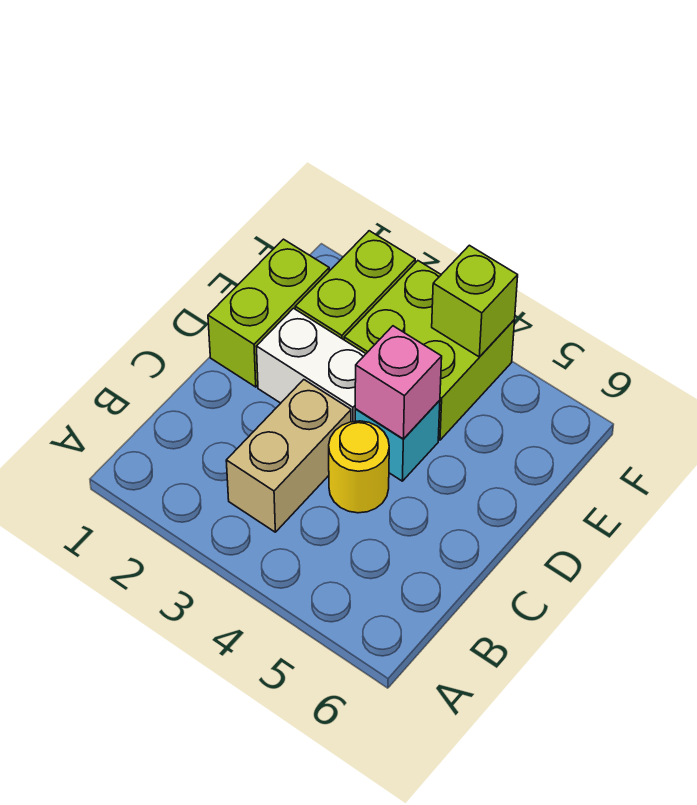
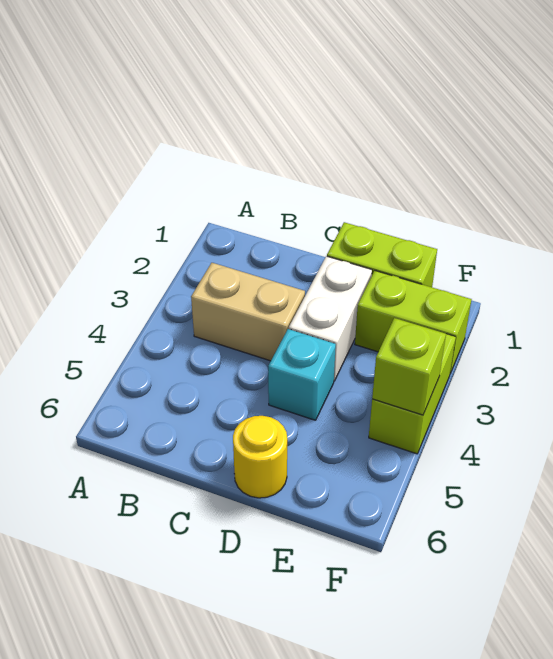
yellow round brick C4 level 1 -> yellow round brick D6 level 1
pink brick D4 level 2 -> none
lime brick E3:F4 level 1 -> lime brick F3:F4 level 1

